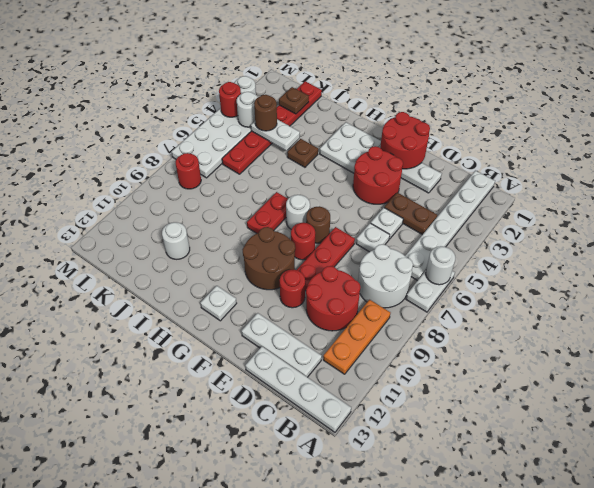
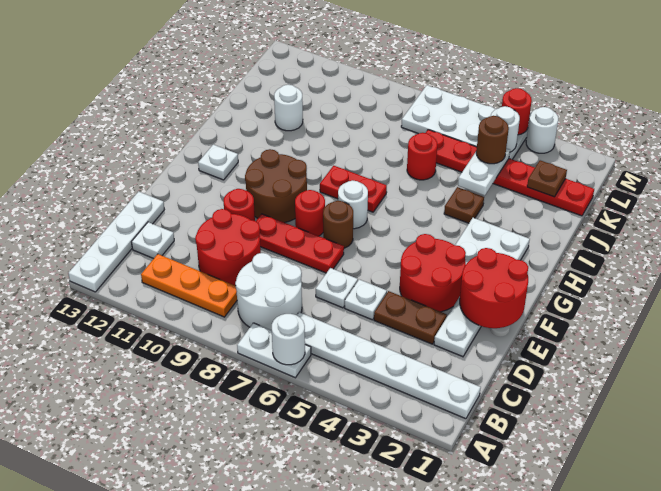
brown plate C4:D4 level 1 -> brown plate D3:D4 level 1
white plate C12:E12 level 1 -> white plate C12 level 1
red round brick L8 level 1 -> red round brick J6 level 1

